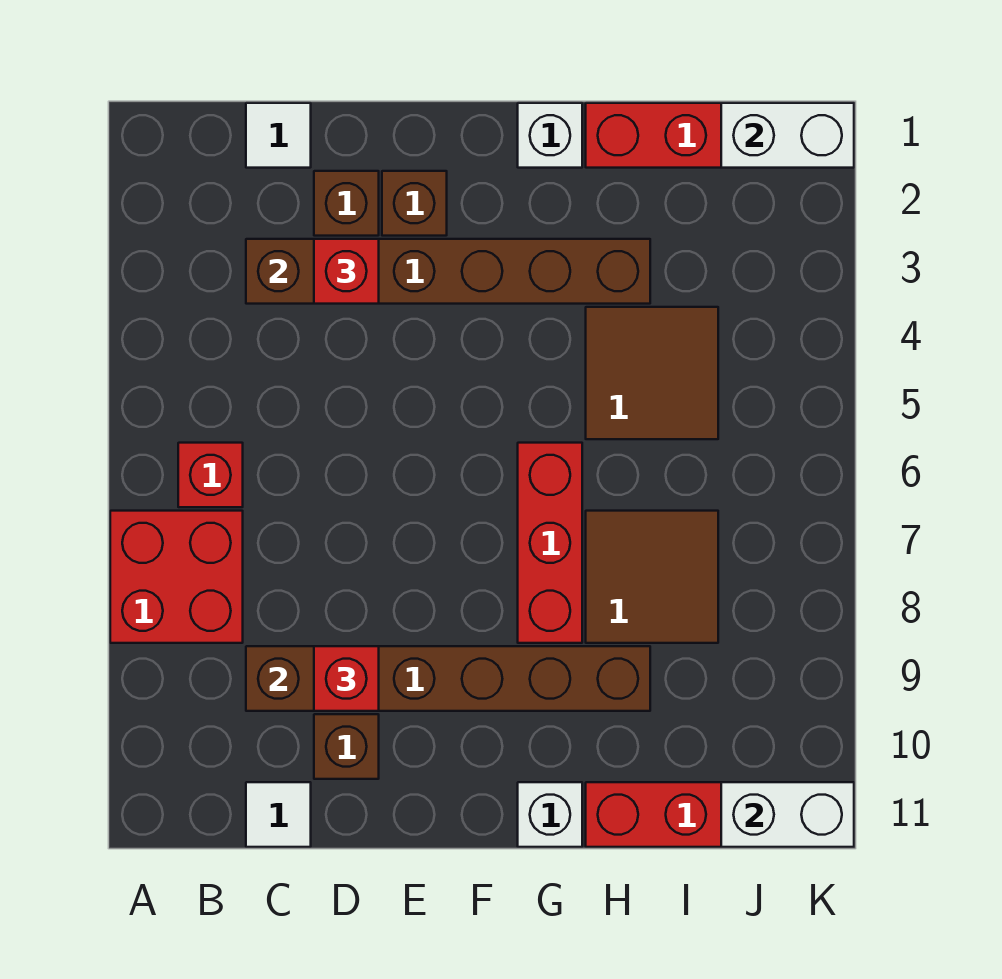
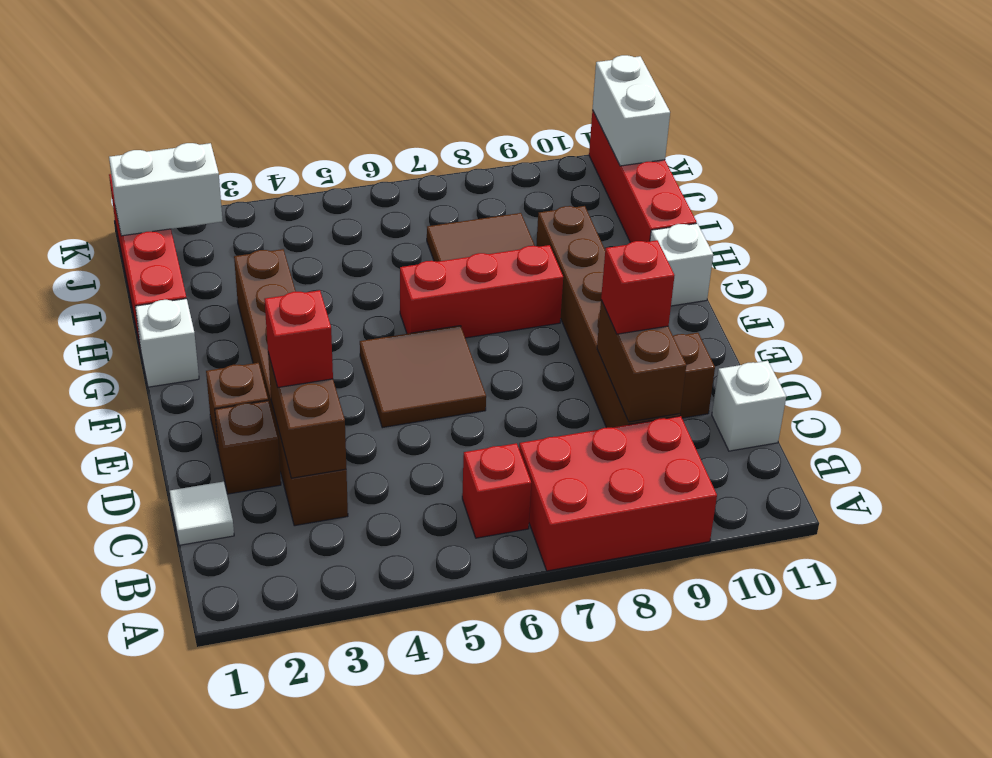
red brick A7:B8 level 1 -> red brick A7:B9 level 1
white tile C11 level 1 -> white brick C11 level 1
brown tile H4:I5 level 1 -> brown tile E5:F6 level 1
white brick J1:K1 level 2 -> white brick J1:J2 level 2

